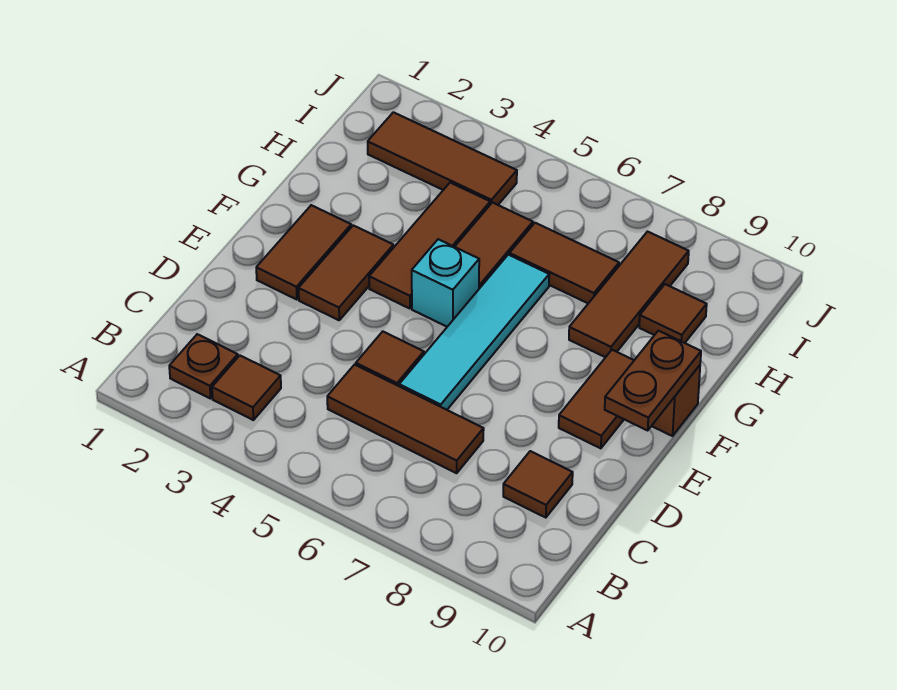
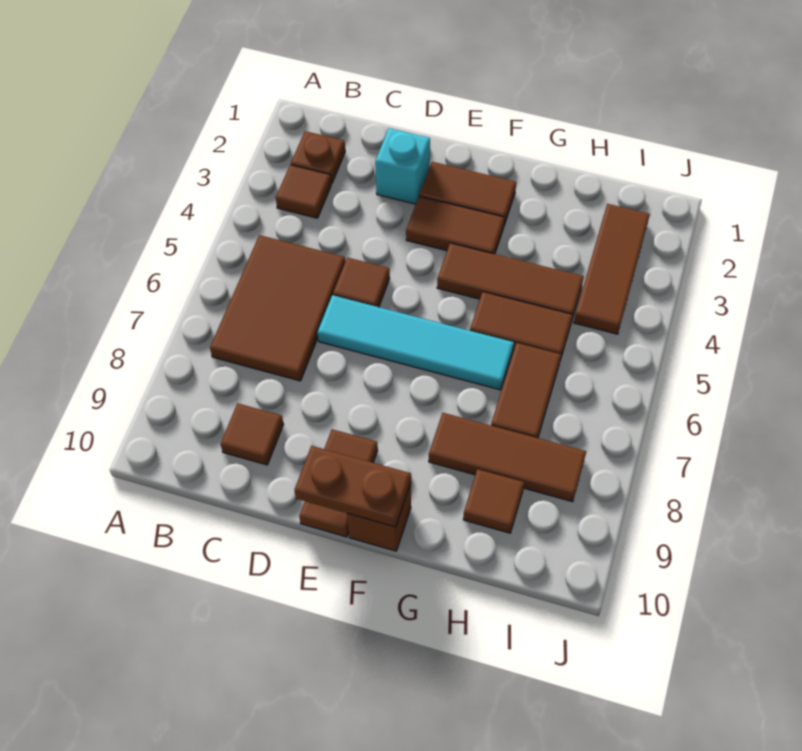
brown tile C5:C7 level 1 -> brown tile B5:C7 level 1
brown tile E9:F9 level 1 -> brown tile E9:E10 level 1
cyan brick F5 level 1 -> cyan brick D2 level 1

